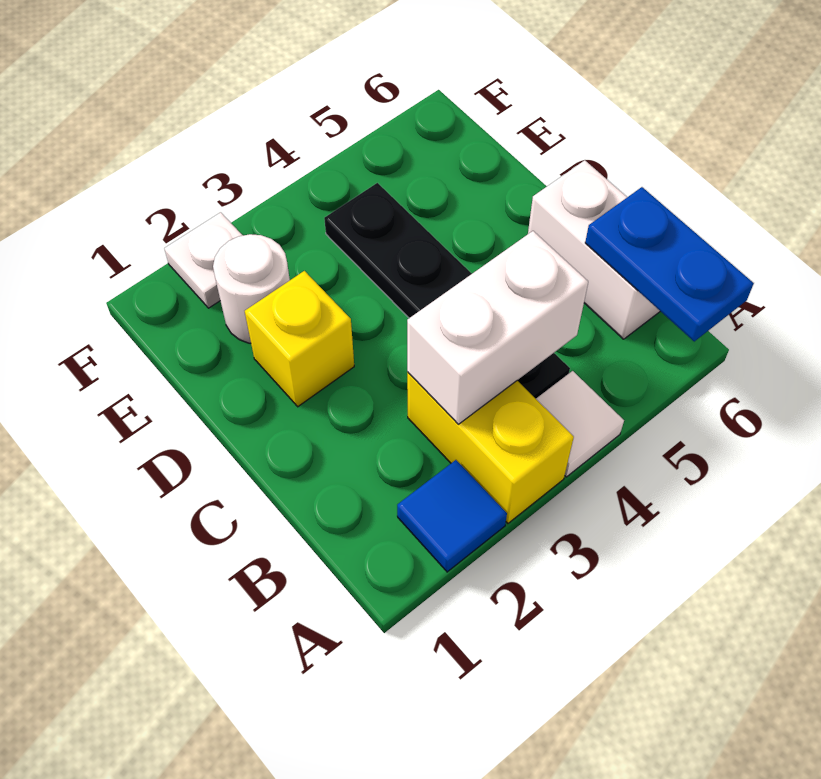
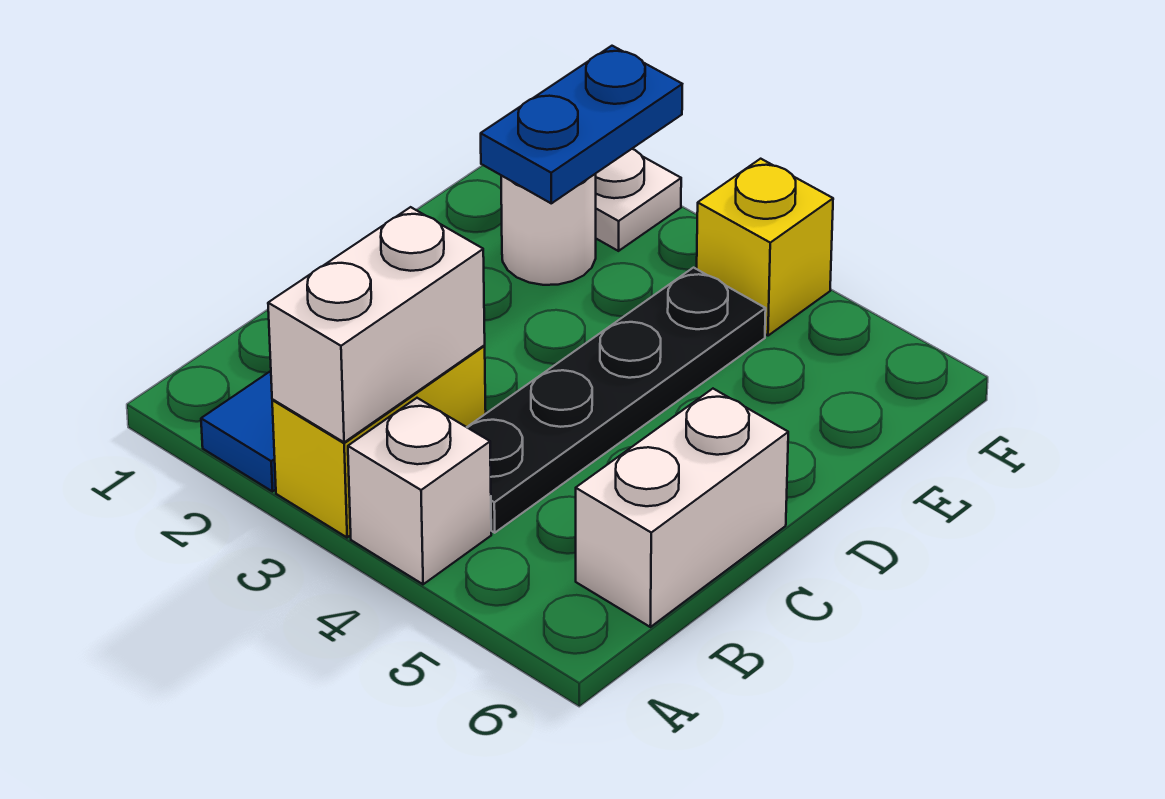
white tile A4 level 1 -> white brick A4 level 1
blue plate A6:B6 level 2 -> blue plate E2:F2 level 2
white brick B3:B4 level 2 -> white brick A3:B3 level 2
yellow brick D2 level 1 -> yellow brick F4 level 1

